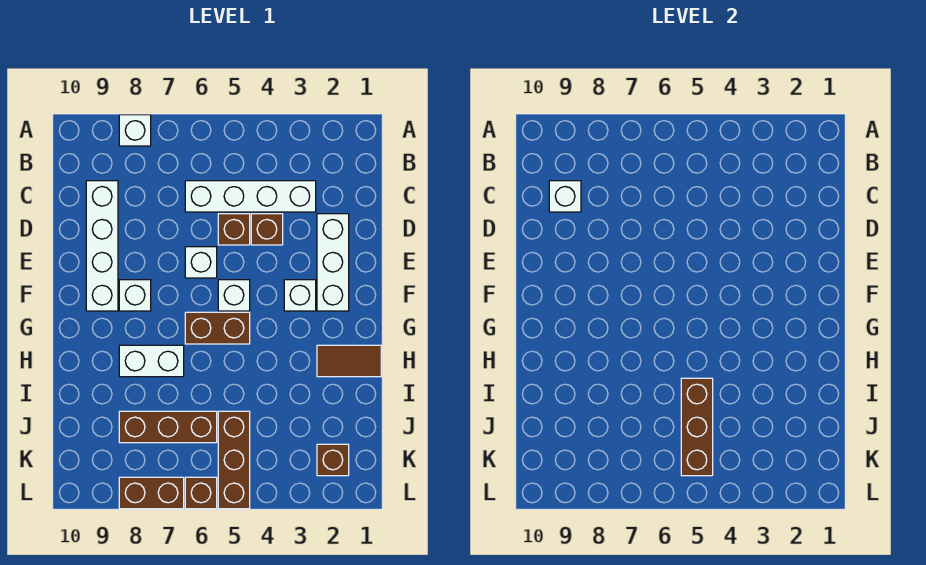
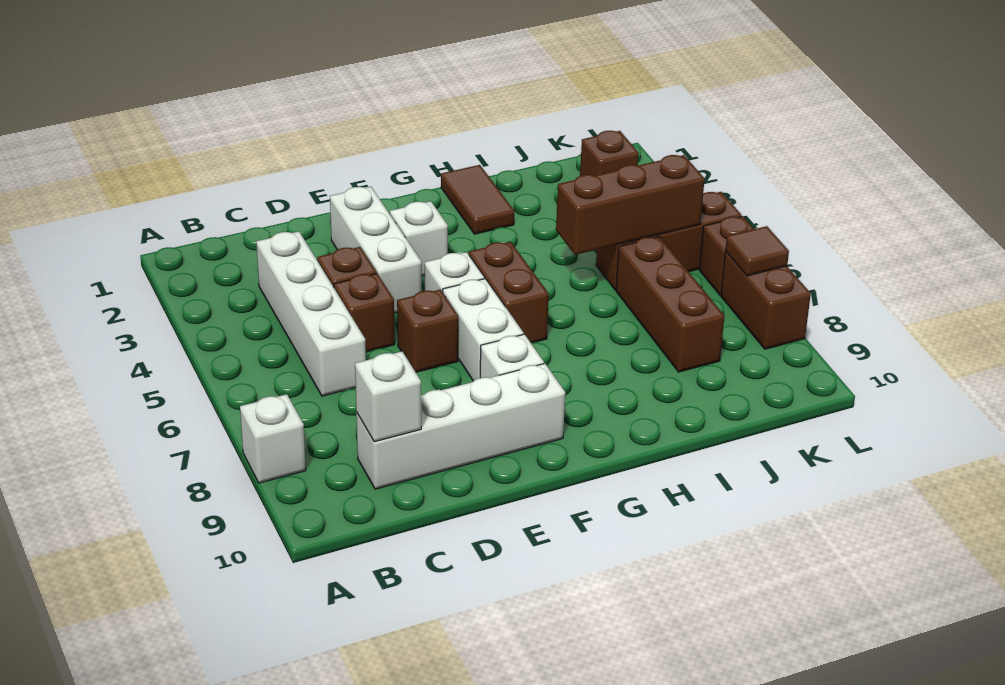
white brick D2:F2 level 1 -> white brick E2:E4 level 1
white brick E6 level 1 -> brown brick E6 level 1
white brick H7:H8 level 1 -> white brick F6:F7 level 1
none -> brown tile L7 level 2

